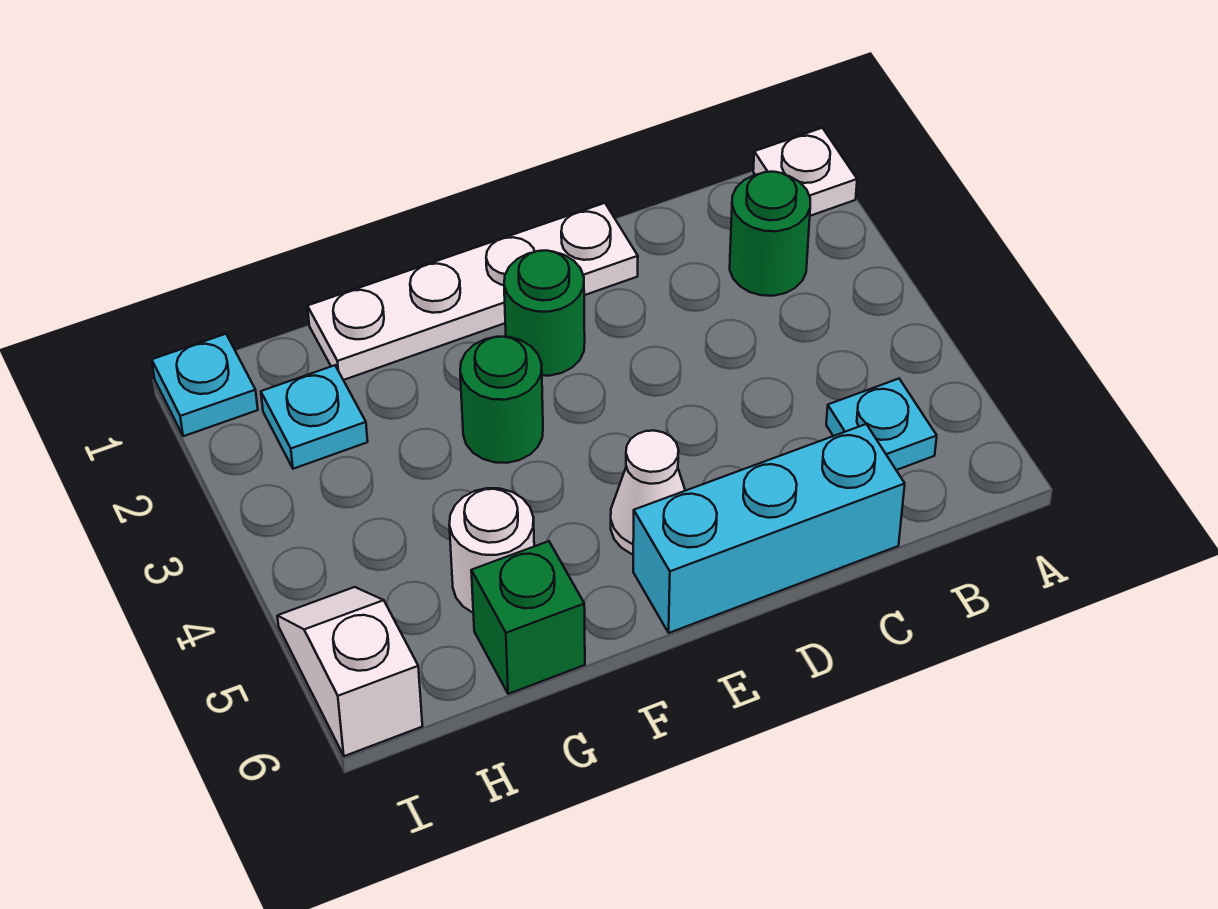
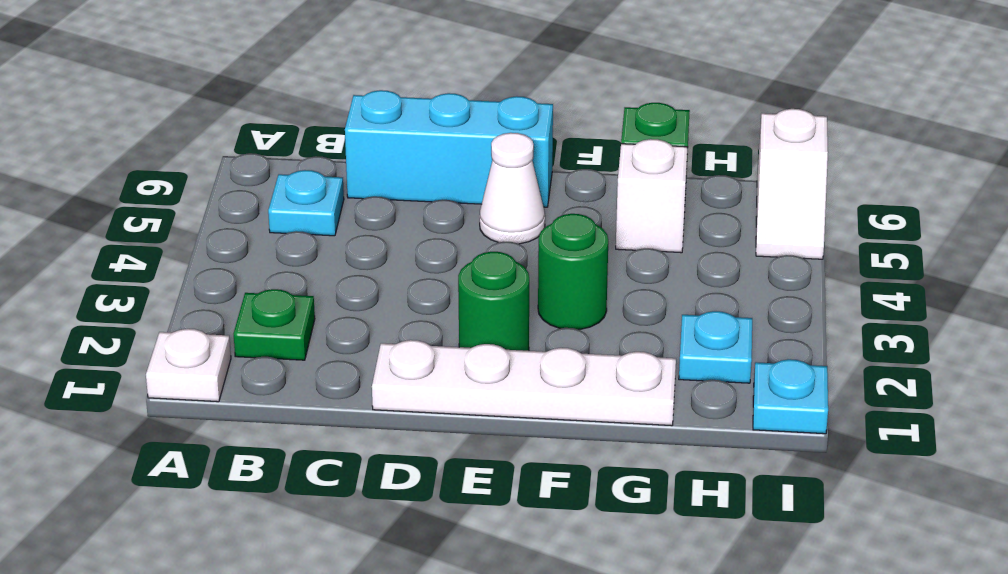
green round brick B2 level 1 -> green plate B2 level 1
white round brick G5 level 1 -> white brick G5 level 1

